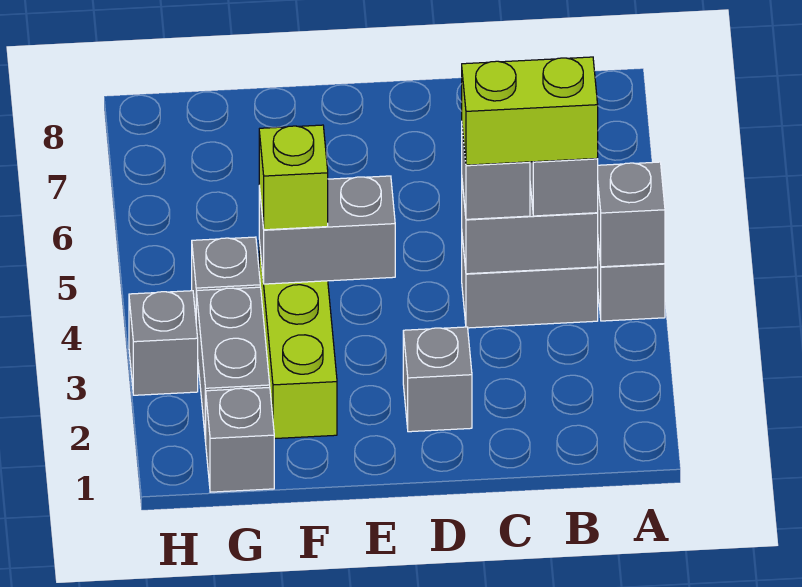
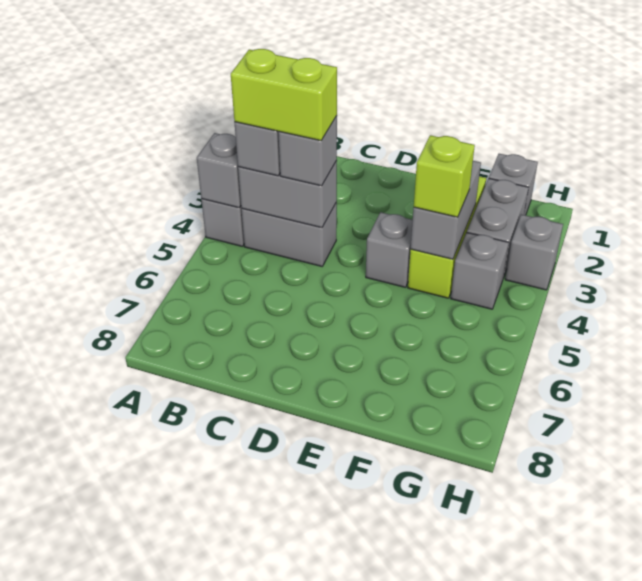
grey brick D2 level 1 -> grey brick E4 level 1
grey brick E4:F4 level 2 -> grey brick F3:F4 level 2

